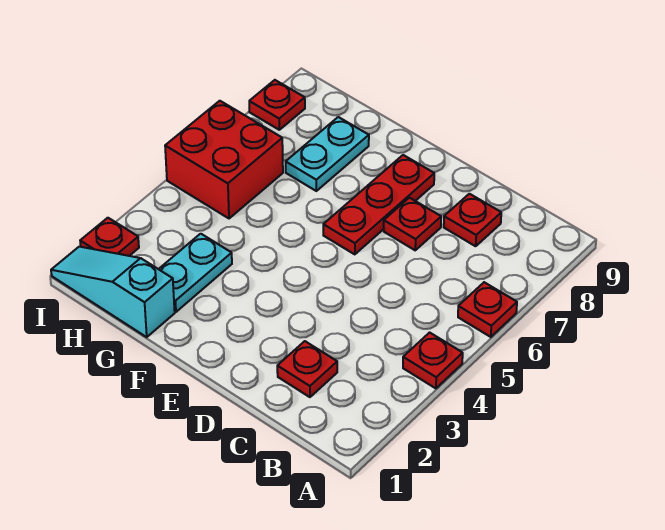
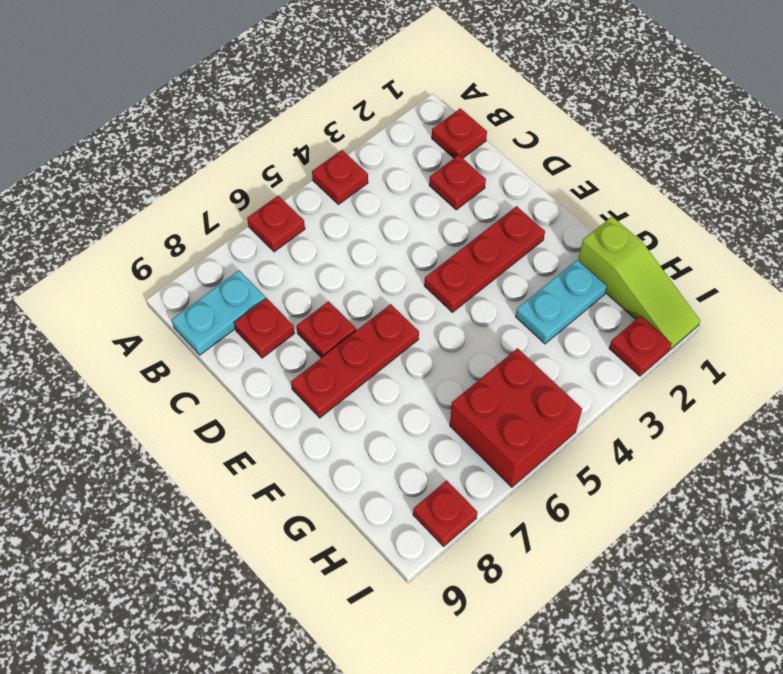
none -> red plate B1 level 1
none -> red plate E2:E4 level 1
cyan slope G1:I1 level 1 top G -> lime slope G1:I1 level 1 top G
cyan plate G7:G8 level 1 -> cyan plate B8:B9 level 1

